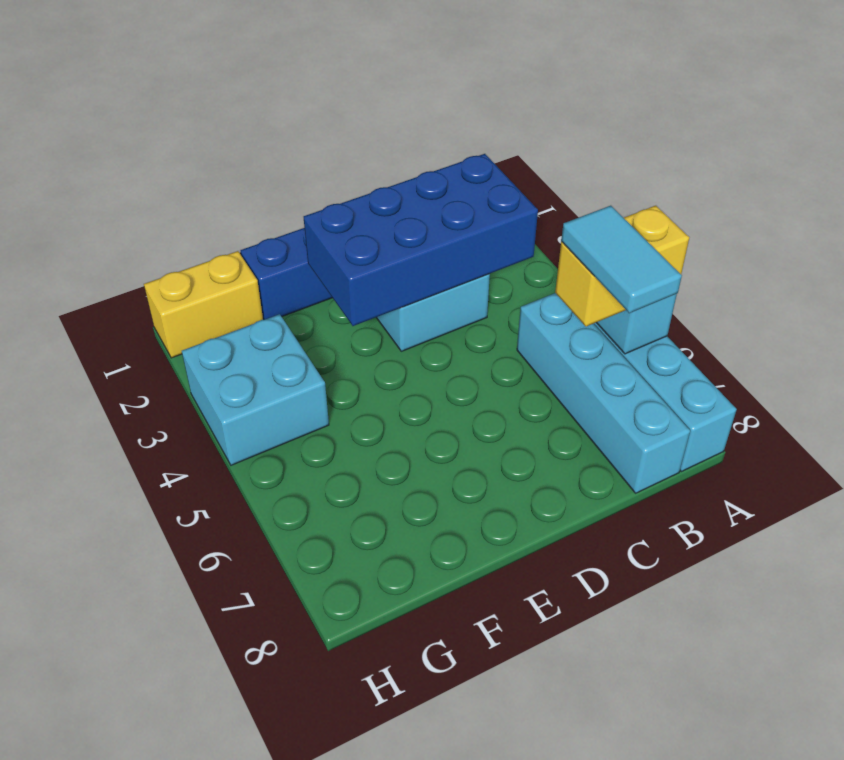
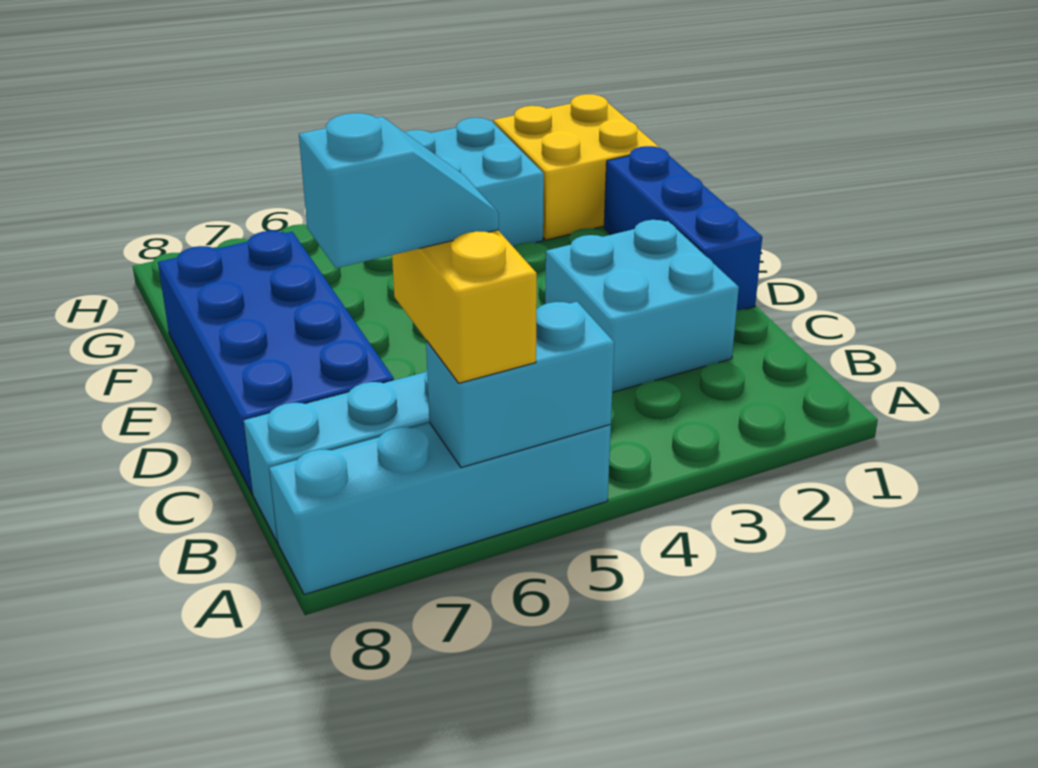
blue brick B2:E3 level 2 -> blue brick C7:F8 level 1
cyan tile B6:B7 level 4 -> cyan slope B6:B7 level 4 top 7
yellow brick G1:H1 level 1 -> yellow brick G1:H2 level 1

